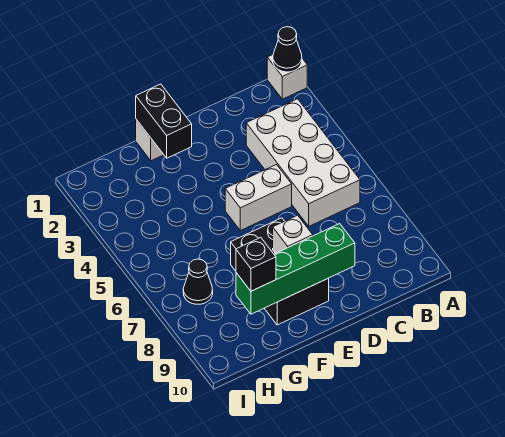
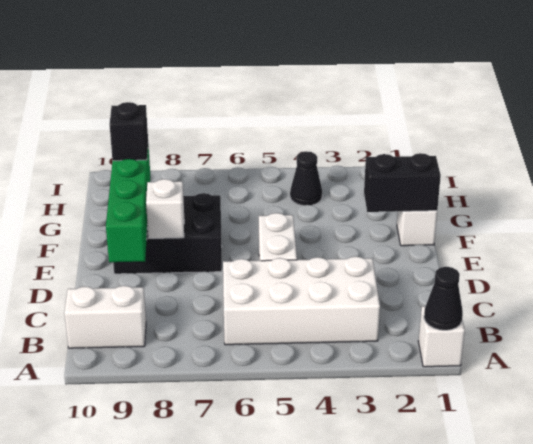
none -> white brick B9:B10 level 1
black cone H7 level 1 -> black cone H4 level 1

